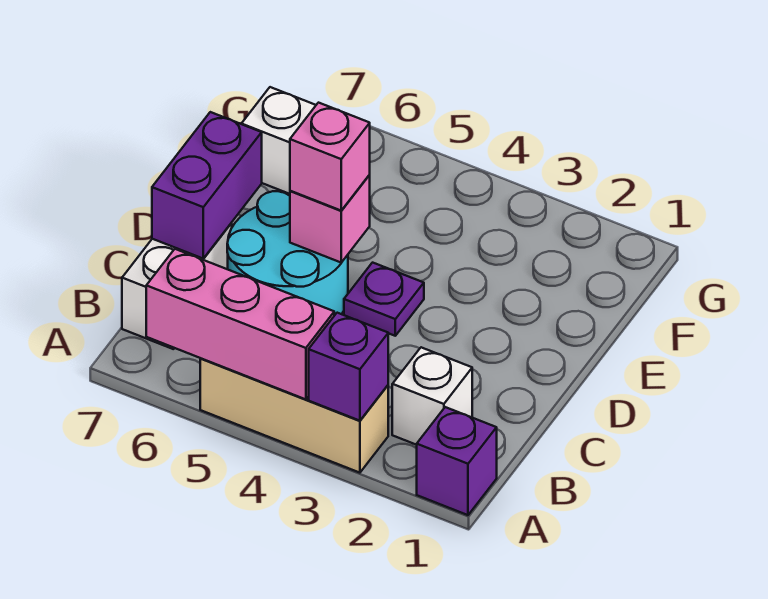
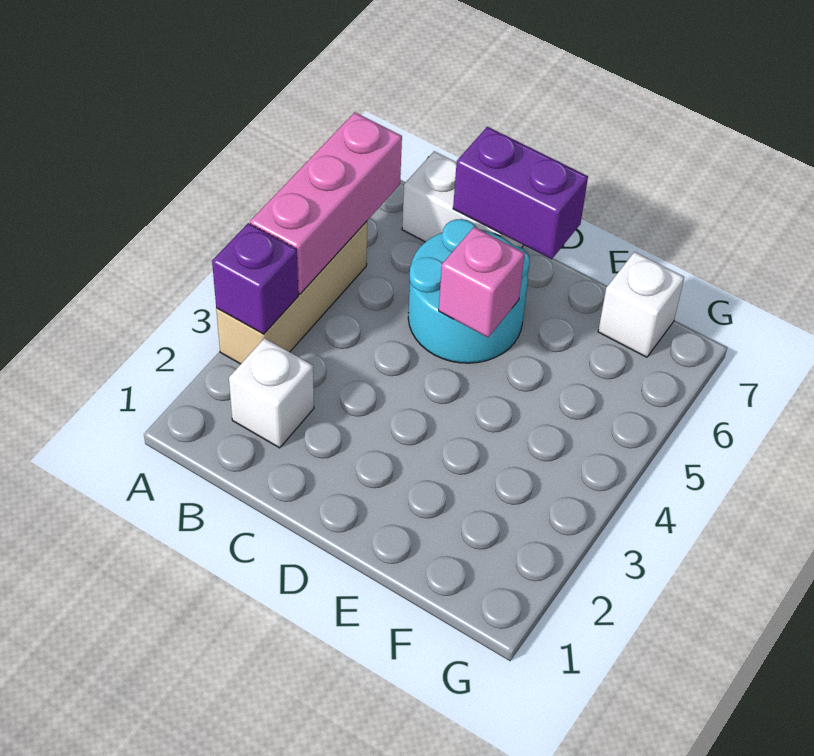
purple brick A1 level 1 -> none
purple plate D4 level 1 -> none
pink brick D5 level 3 -> none

